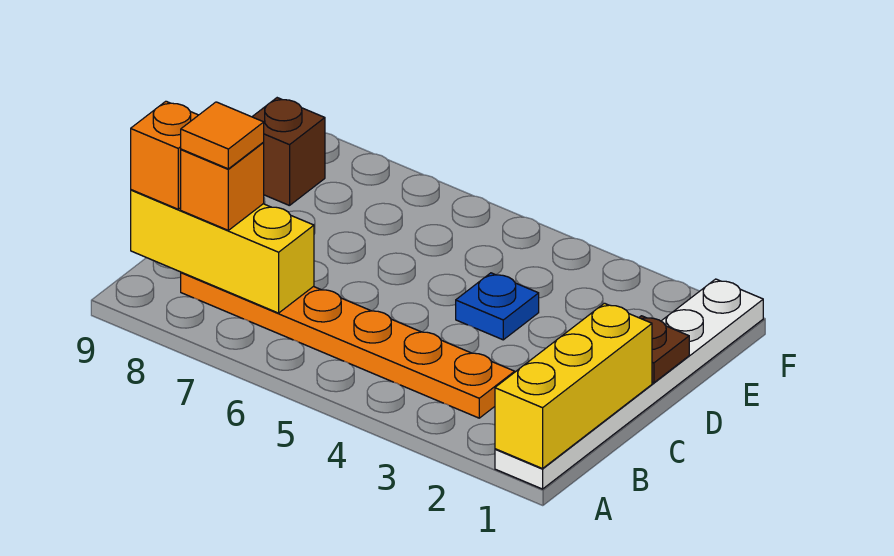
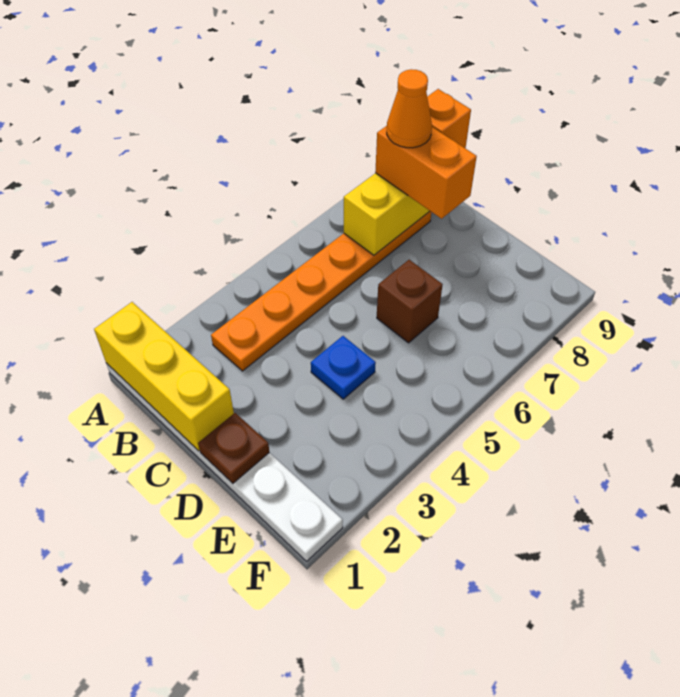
orange brick B8 level 3 -> orange brick B8:C8 level 3
orange tile B8 level 4 -> orange cone B8 level 4
brown brick E9 level 1 -> brown brick D6 level 1

